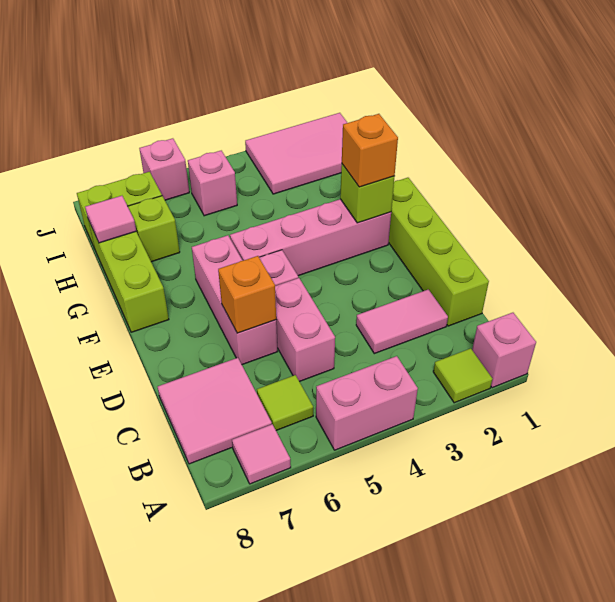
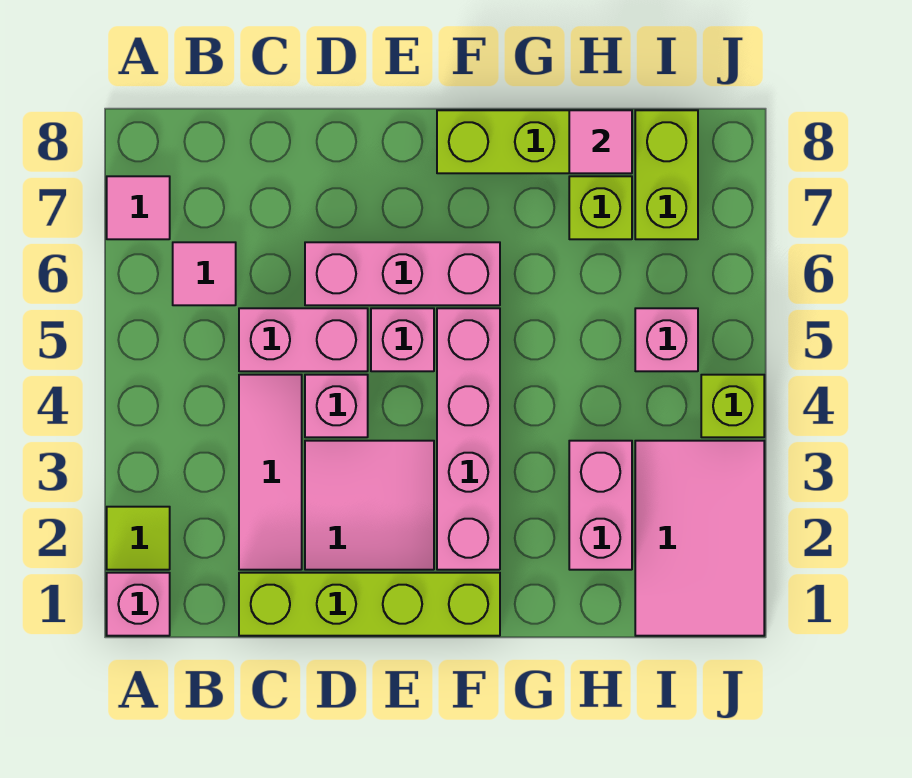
pink brick A4:A5 level 1 -> pink brick H2:H3 level 1
lime tile B6 level 1 -> pink tile B6 level 1
pink tile B7:C8 level 1 -> pink tile D2:E3 level 1
pink tile C2:C3 level 1 -> pink tile C2:C4 level 1
orange brick D6 level 2 -> none
lime brick F2 level 2 -> lime brick J4 level 1
orange brick F2 level 3 -> none
pink brick J6 level 1 -> pink brick D4 level 1

